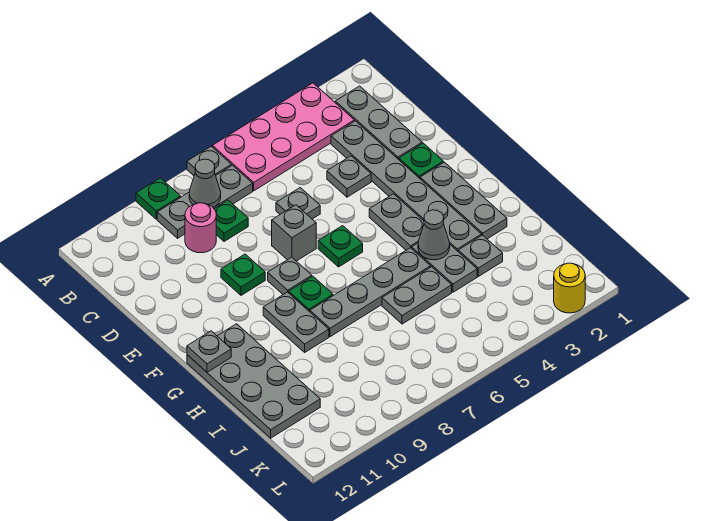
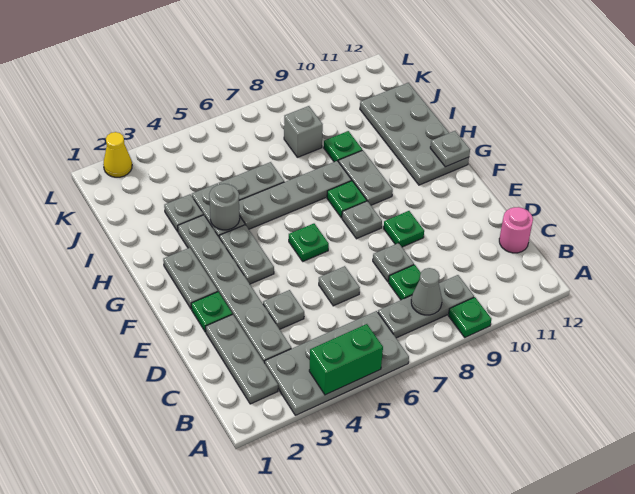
pink plate A3:B6 level 1 -> grey plate A3:B6 level 1
none -> green brick A4:A5 level 2
grey plate A7 level 1 -> grey plate D8 level 1
pink round brick C9 level 1 -> pink round brick C12 level 1
grey brick E7 level 1 -> grey brick J8 level 1
grey plate F2:H2 level 1 -> grey plate F2:G2 level 1
grey cone H4 level 2 -> grey round brick H4 level 2
none -> green plate I9 level 1
yellow round brick L2 level 1 -> yellow cone L2 level 1

